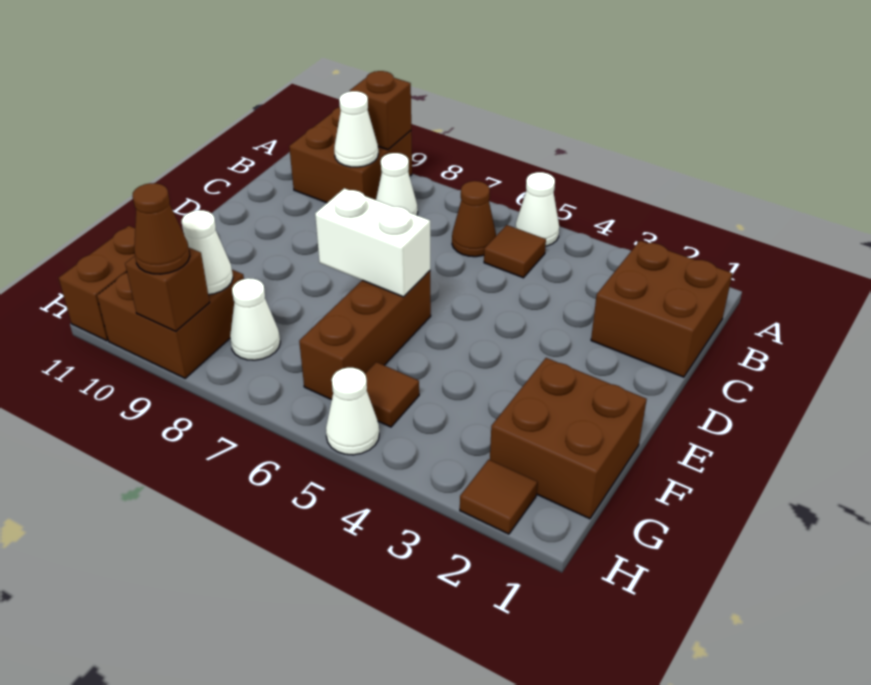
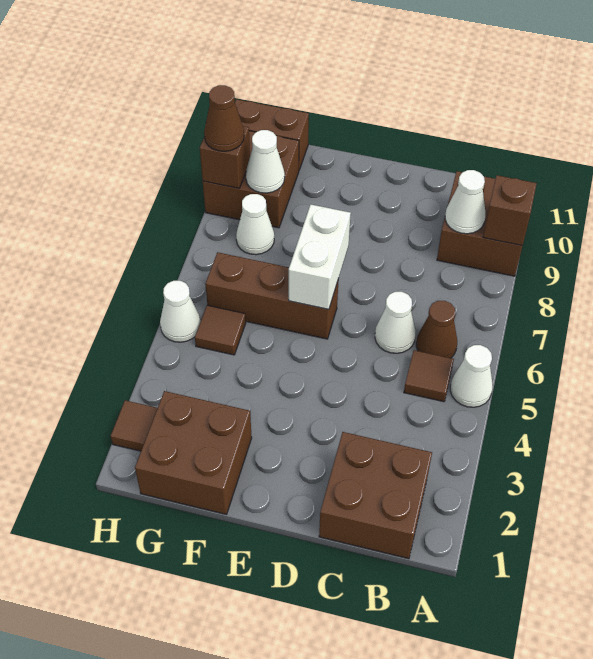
white cone B8 level 1 -> white cone C6 level 1

